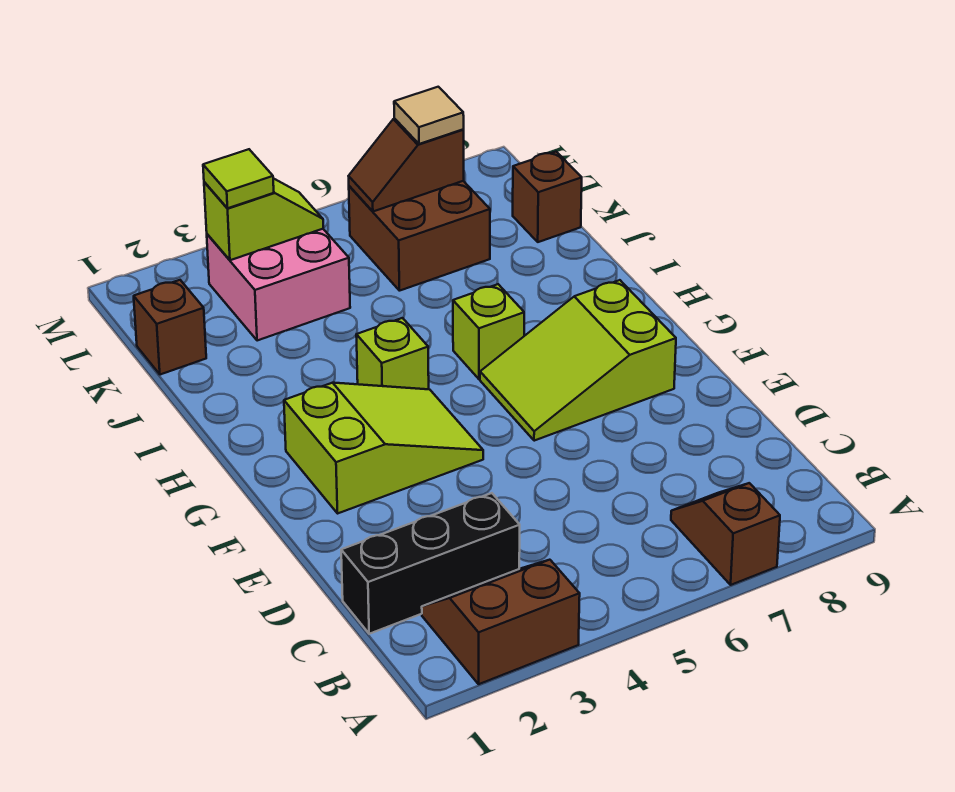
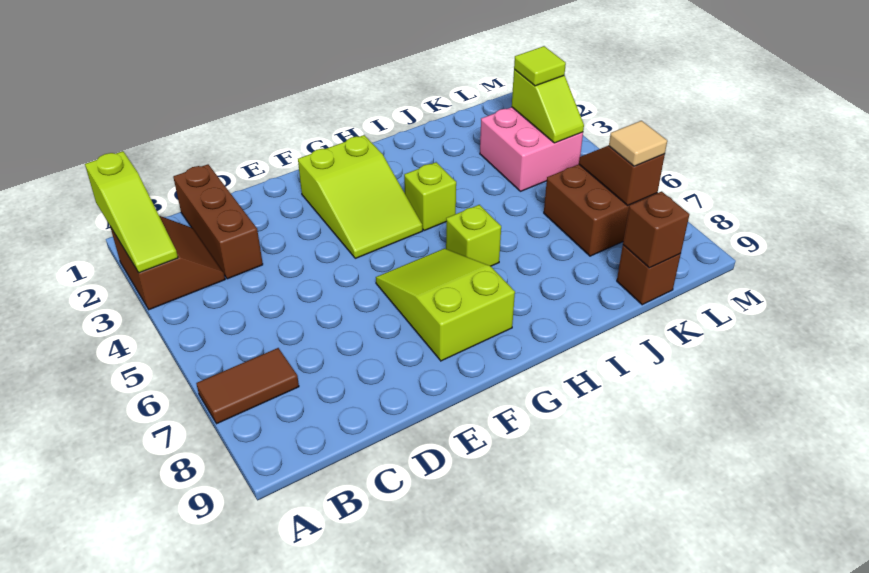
none -> lime slope A1:A3 level 2 top 1
brown slope A7:B7 level 1 top A -> brown tile A7:B7 level 1
black brick C1:C3 level 1 -> brown brick C1:C3 level 1
brown brick K1 level 1 -> brown brick K9 level 2

